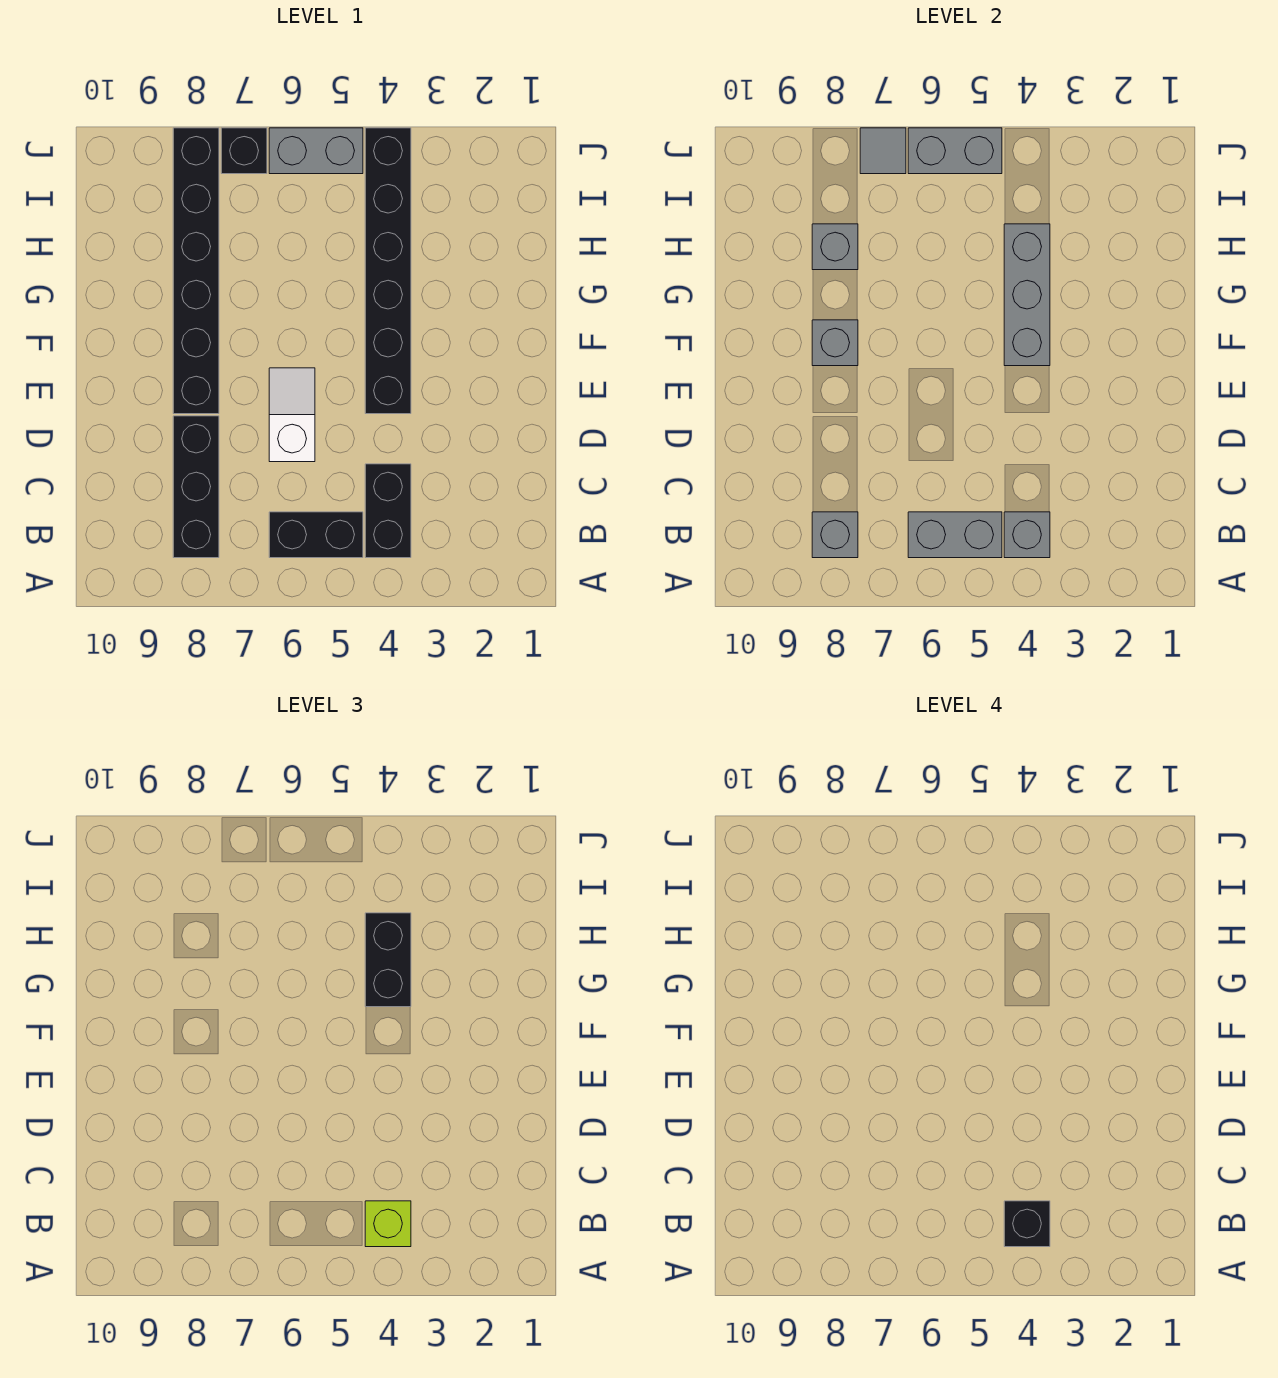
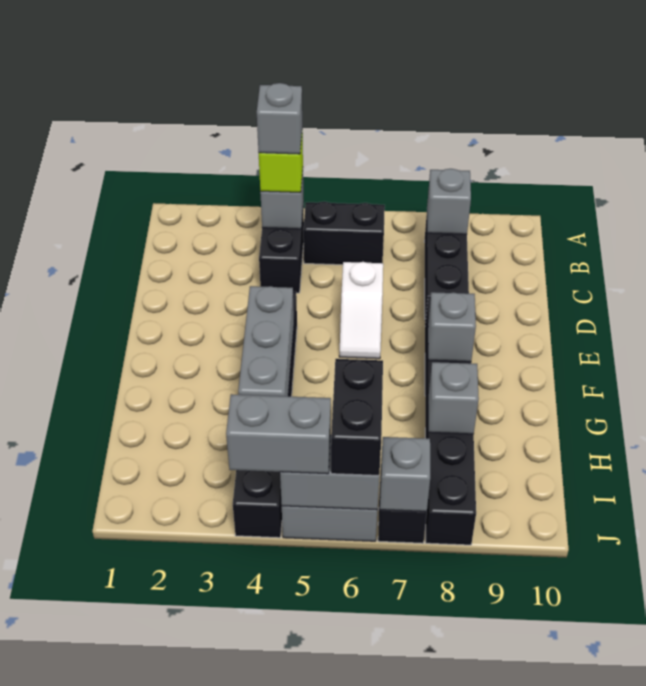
black brick B4 level 4 -> grey brick B4 level 4
grey brick B5:B6 level 2 -> grey brick J4:J5 level 3
black brick G4:H4 level 3 -> black brick I6:J6 level 3
grey tile J7 level 2 -> grey brick J7 level 2

